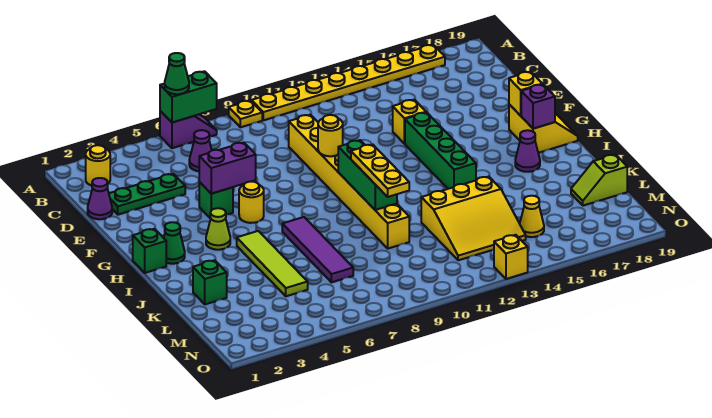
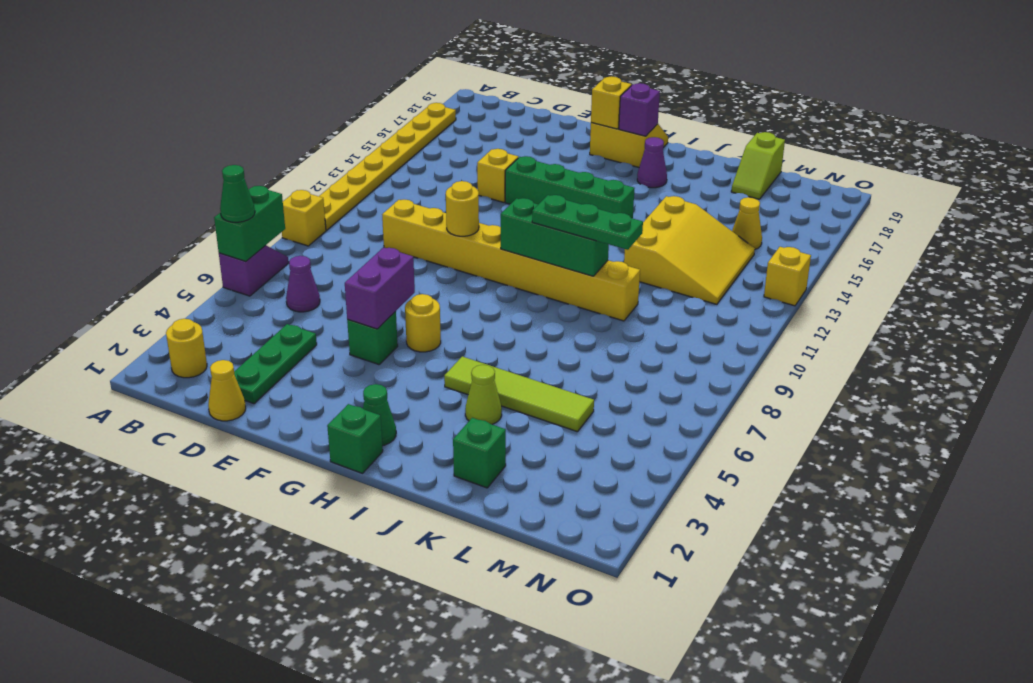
yellow plate A9 level 1 -> yellow brick A9 level 1
purple cone D1 level 1 -> yellow cone D1 level 1
lime cone H4 level 1 -> lime cone J4 level 1
purple tile I7:L7 level 1 -> none
yellow plate I10:K10 level 3 -> green plate I10:K10 level 3

